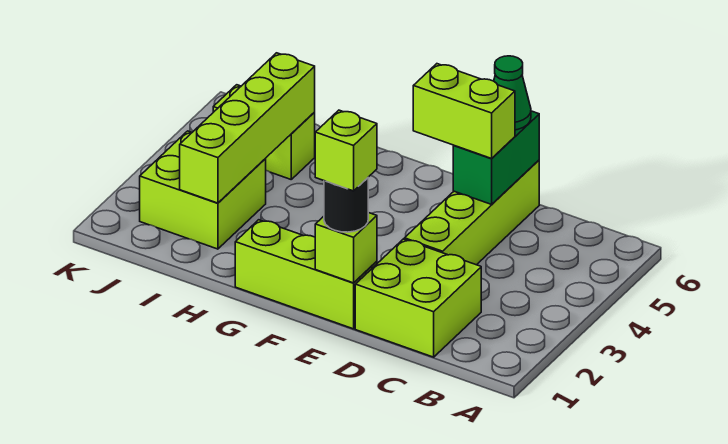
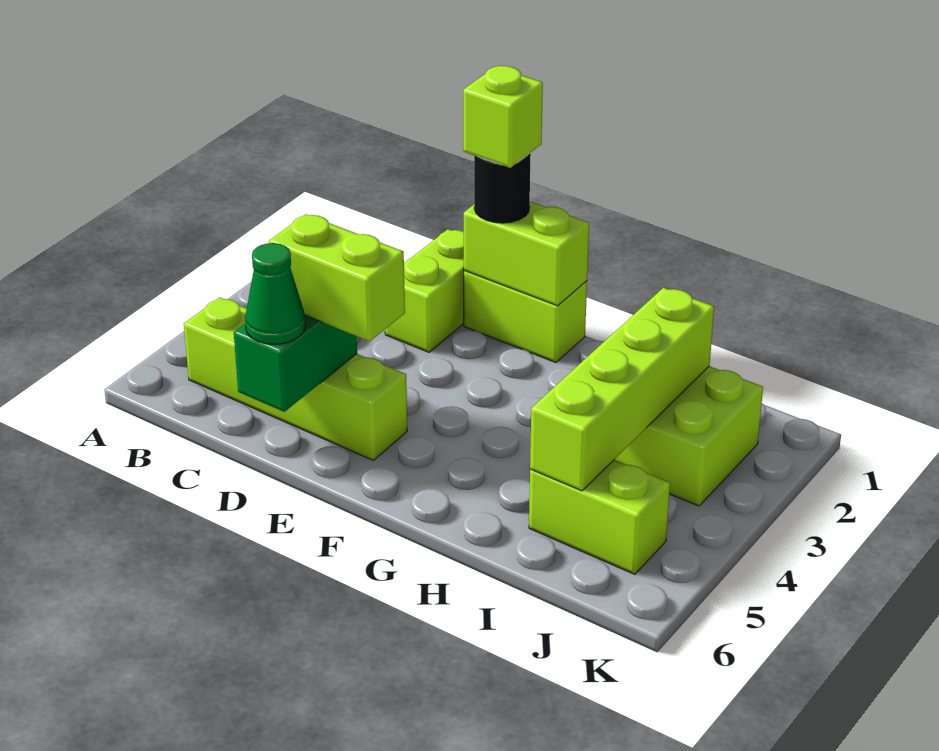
lime brick C1:D2 level 1 -> lime brick D1:D2 level 1
lime brick D3:D6 level 1 -> lime brick B5:E5 level 1
lime brick E1:G1 level 1 -> lime brick E1:F1 level 1
lime brick E1 level 2 -> lime brick E1:F1 level 2

